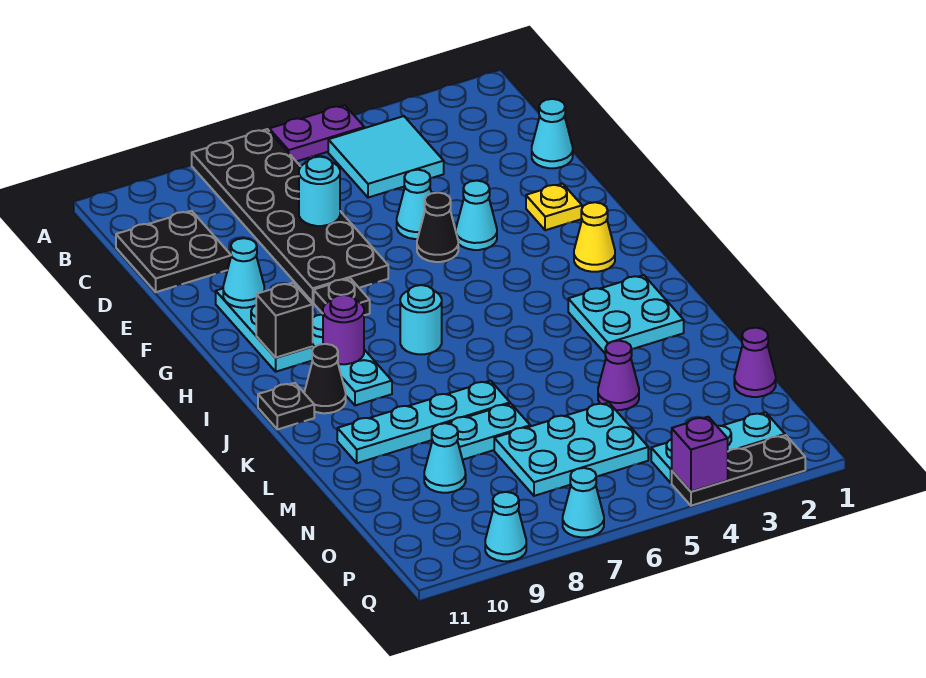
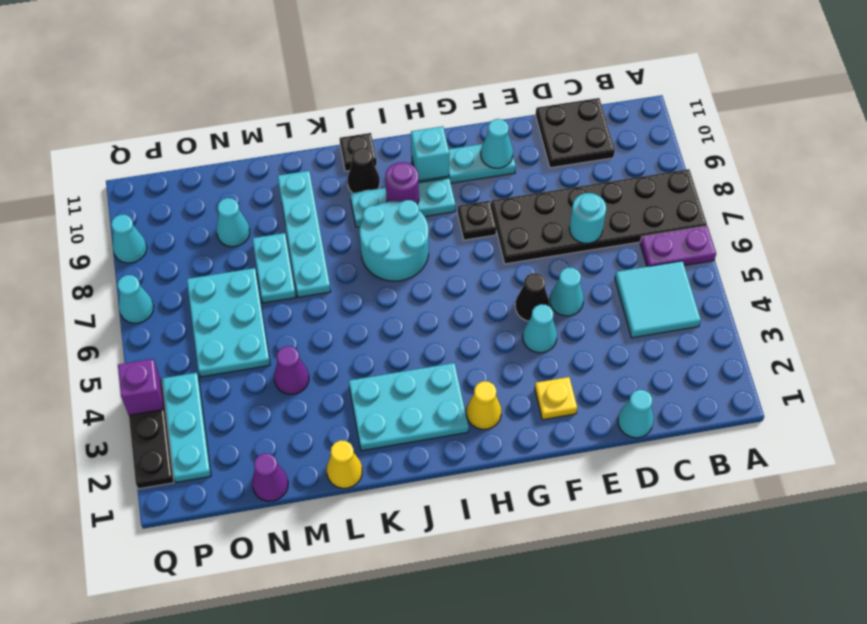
purple plate A5:A6 level 1 -> purple plate A6:B6 level 1
black brick H10 level 2 -> cyan brick H10 level 2
cyan round brick I7 level 1 -> cyan round brick I7:J8 level 1
cyan plate J2:K3 level 1 -> cyan plate I2:K3 level 1
none -> yellow cone L1 level 1

